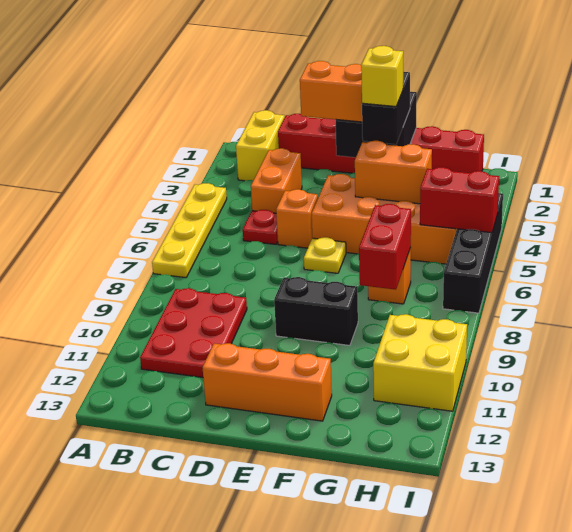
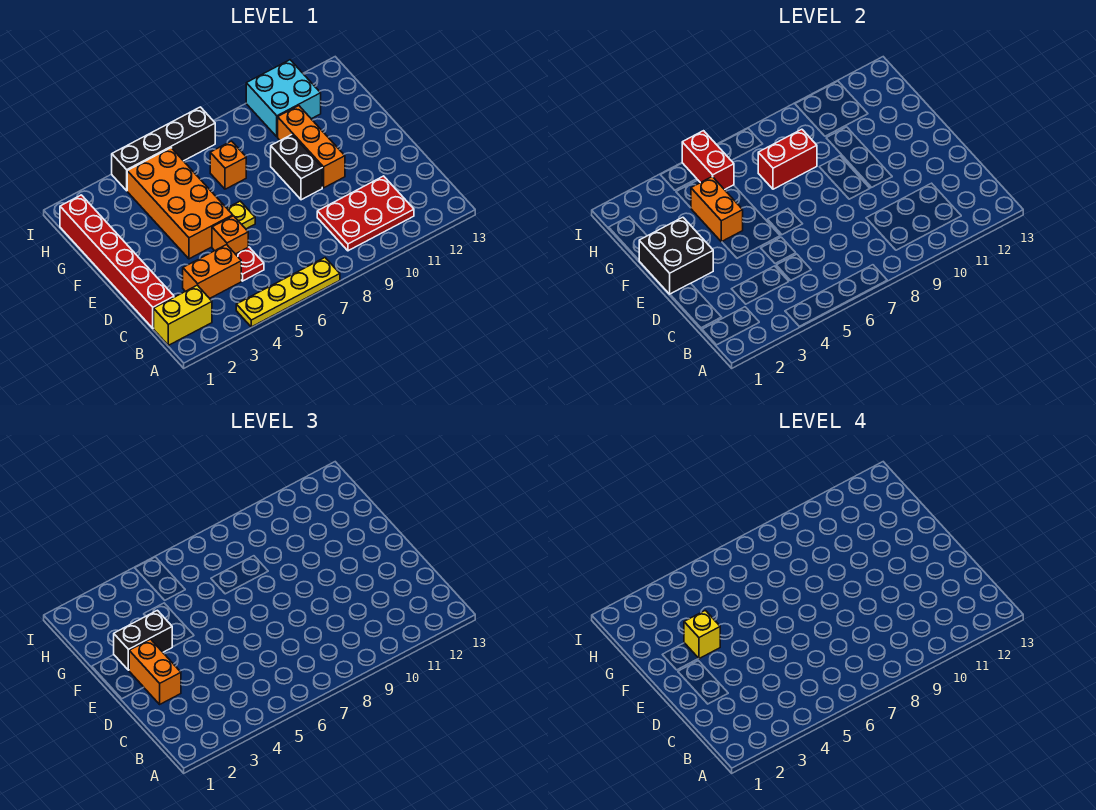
orange brick D12:F12 level 1 -> orange brick E10:G10 level 1
yellow brick H10:I11 level 1 -> cyan brick H10:I11 level 1

